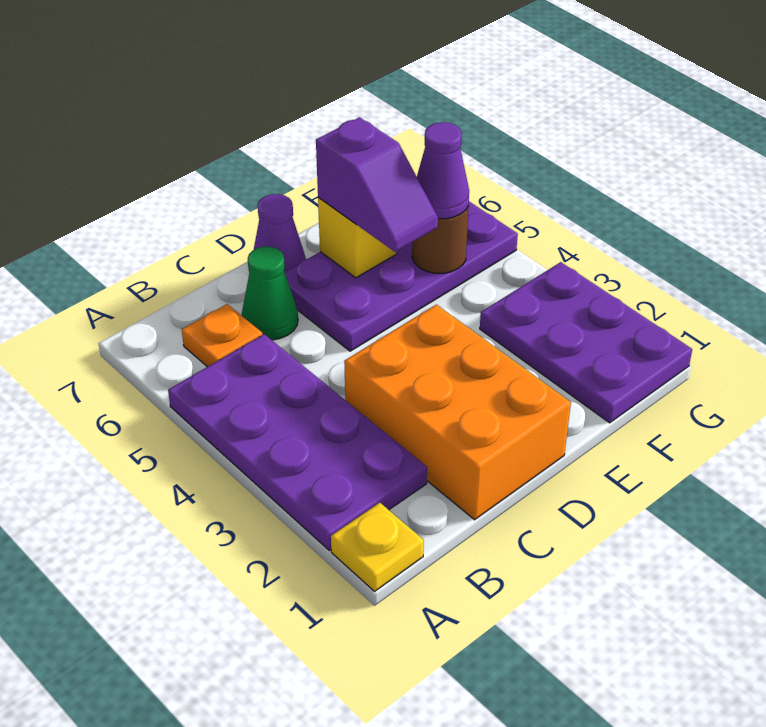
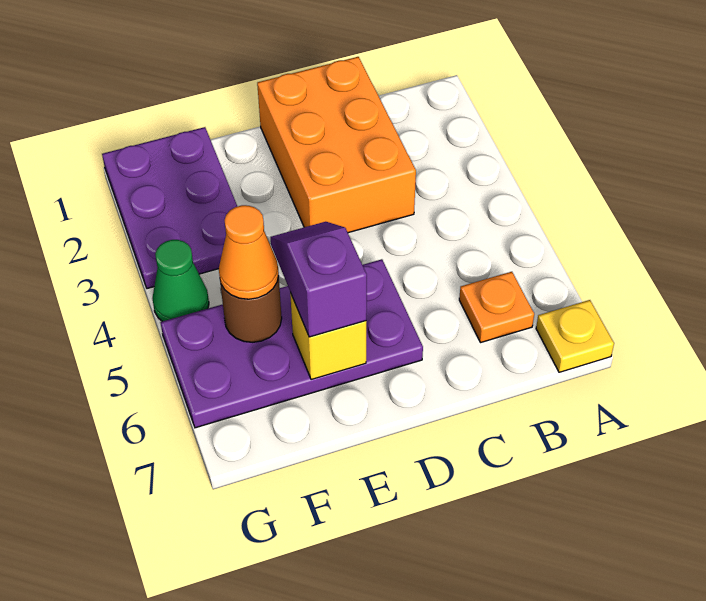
yellow plate A1 level 1 -> yellow plate A7 level 1
purple plate A2:B5 level 1 -> none
green cone C6 level 1 -> green cone G4 level 1
purple cone D7 level 1 -> none
purple cone F5 level 3 -> orange cone F5 level 3

